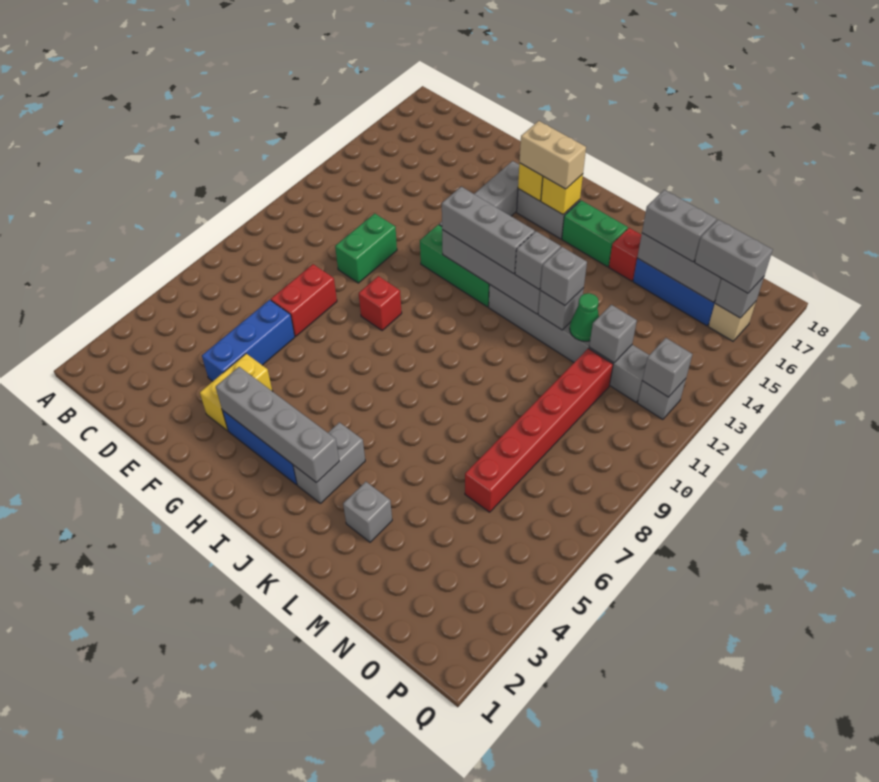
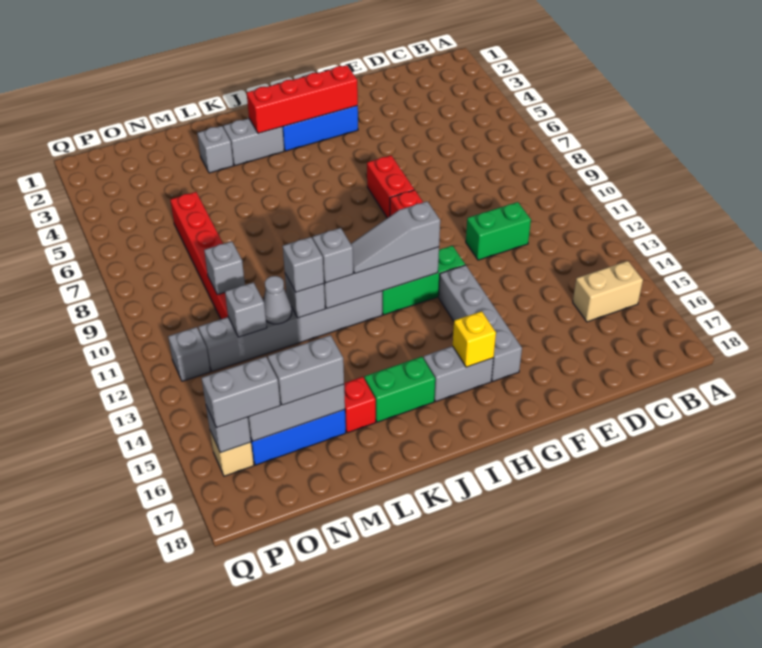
blue brick E4:E6 level 1 -> none
red brick E7:E8 level 1 -> red brick G7:G8 level 1
green brick E10:E11 level 1 -> green brick D11:E11 level 1
yellow brick F3:F4 level 1 -> none
grey brick G3:J3 level 2 -> red brick G3:J3 level 2
grey brick H12:J12 level 3 -> grey slope H12:J12 level 3 top H
tan brick H16:I16 level 3 -> tan brick B15:C15 level 1
yellow brick I16 level 2 -> none
grey brick J3:J4 level 1 -> grey brick J3:K3 level 1
green cone M12 level 2 -> grey cone M12 level 2
grey brick P12 level 2 -> grey brick N10 level 2

